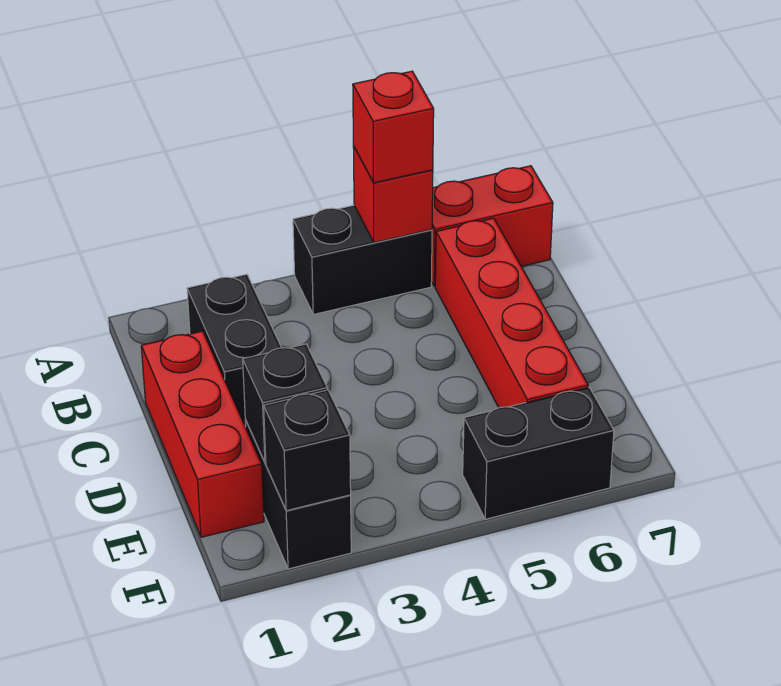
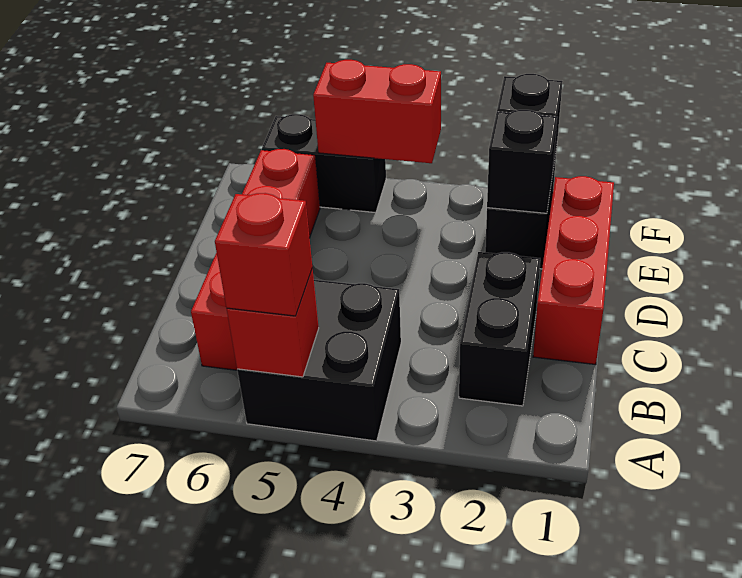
black brick A4:A5 level 1 -> black brick A4:B5 level 1
red brick A6:A7 level 1 -> red brick F4:F5 level 2

